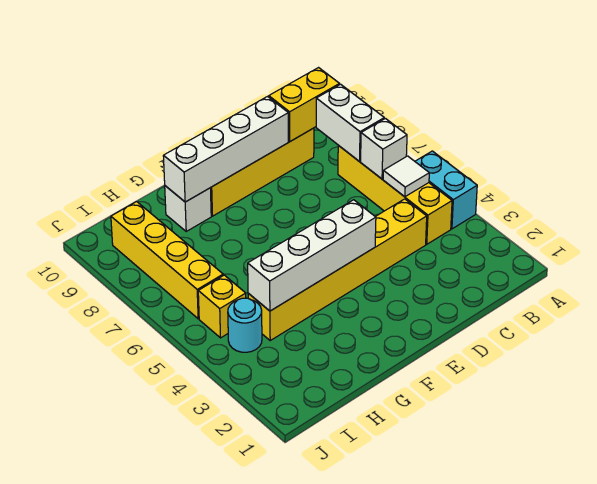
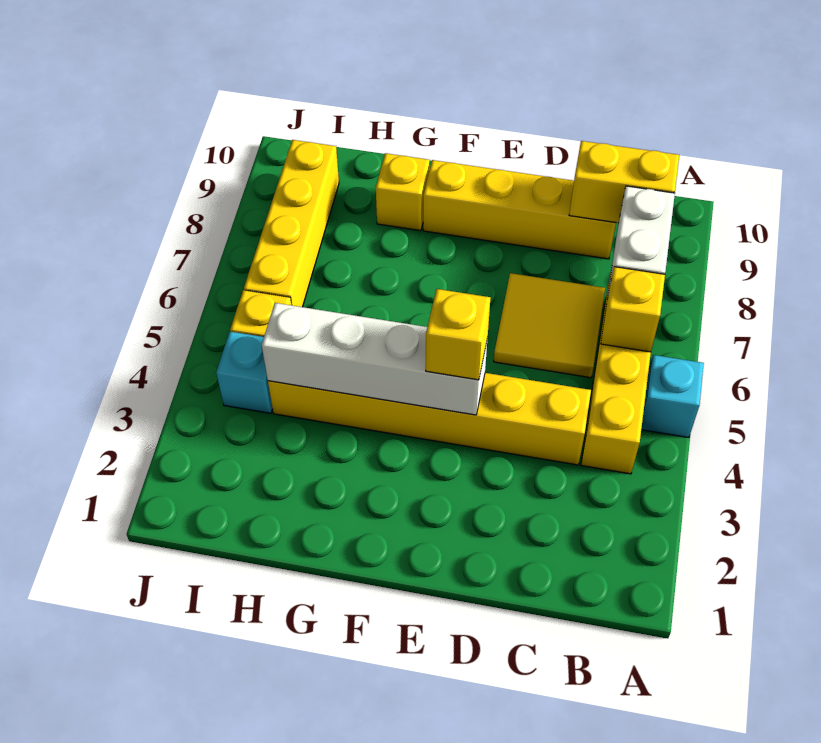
cyan brick A4:A5 level 1 -> cyan brick A5 level 1
white tile B5 level 2 -> none
white brick B6 level 2 -> yellow brick B6 level 2
none -> yellow tile C6:D7 level 1
white brick D9:G9 level 2 -> none
none -> yellow brick E4 level 3
white brick G9 level 1 -> yellow brick G9 level 1
cyan round brick I4 level 1 -> cyan brick I4 level 1

